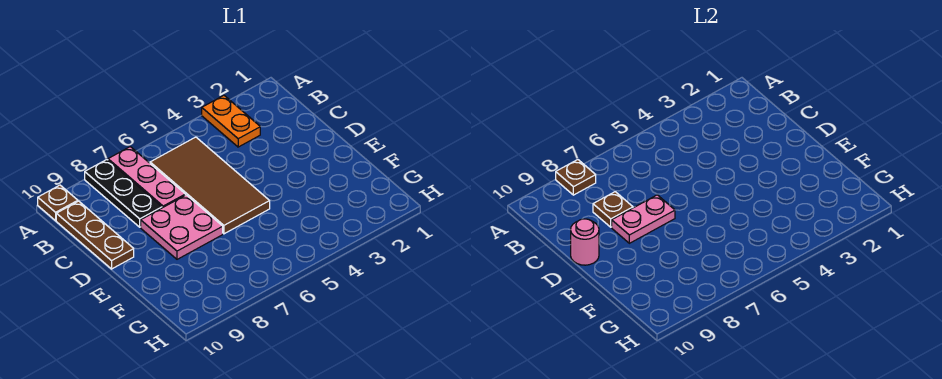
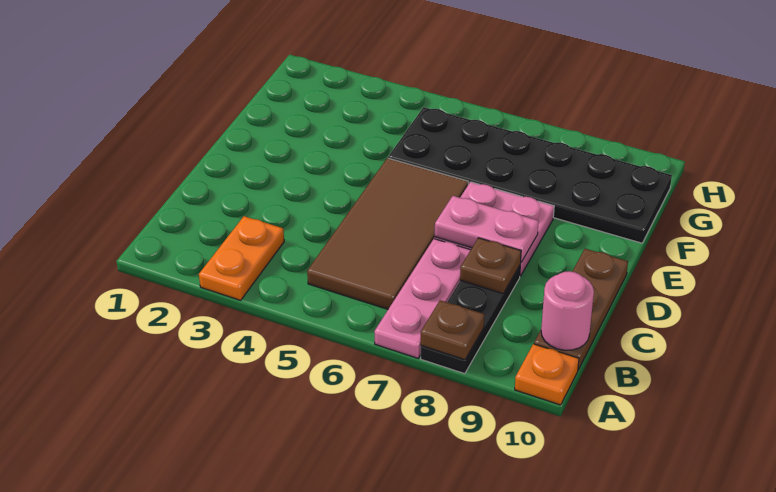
brown plate A10 level 1 -> orange plate A10 level 1
pink round brick D10 level 2 -> pink round brick B10 level 2
none -> black plate F5:G10 level 1

